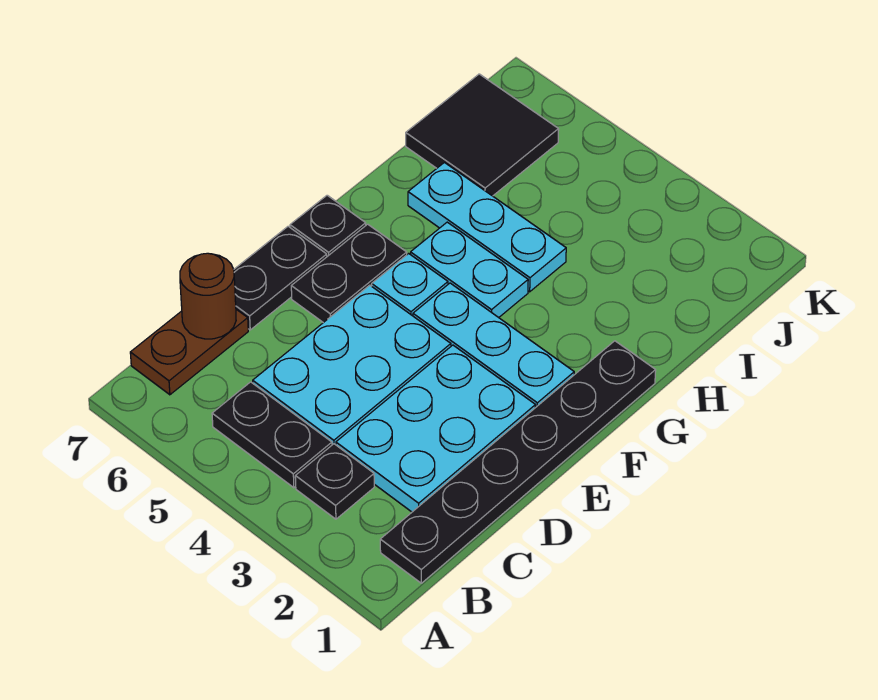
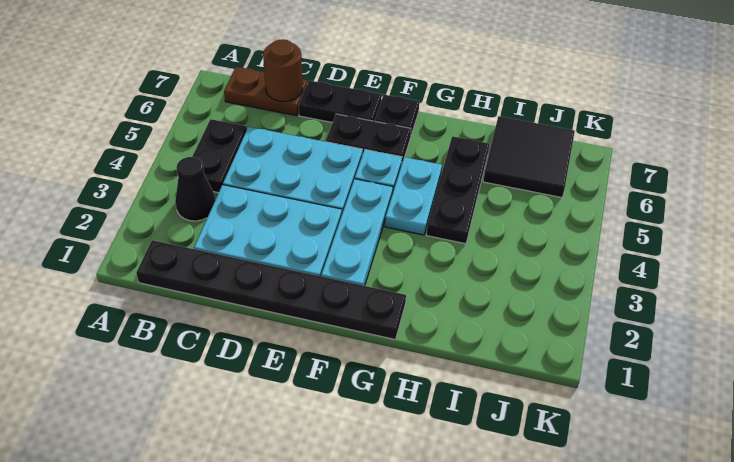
black plate B3 level 1 -> black cone B3 level 1
cyan plate H4:H6 level 1 -> black plate H4:H6 level 1

